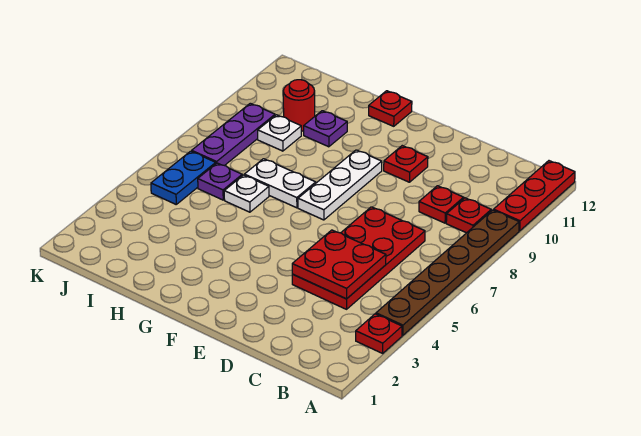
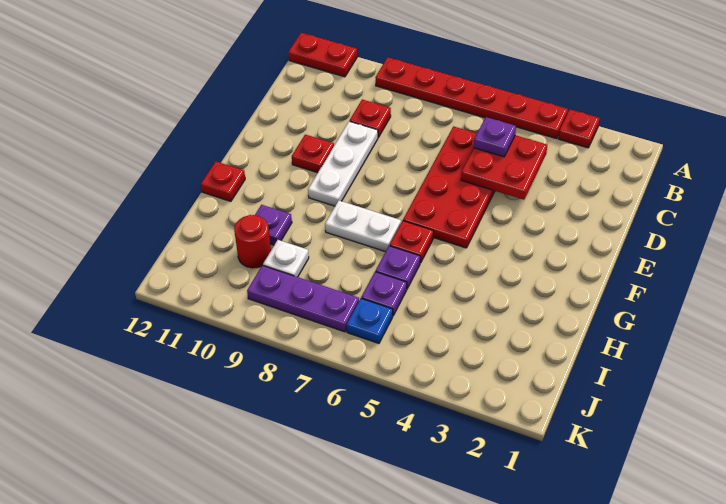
brown plate A4:A9 level 1 -> red plate A4:A9 level 1
red plate A10:A12 level 1 -> red plate A11:A12 level 1
red plate B9 level 1 -> red plate G6 level 1
red plate C4:D7 level 1 -> red plate C5:F6 level 1
none -> purple plate C5 level 3
white plate F7:F9 level 1 -> white plate D9:F9 level 1
white plate G7:H7 level 1 -> white plate G7:G8 level 1
white plate H6 level 1 -> purple plate H6 level 1
blue plate J5:J6 level 1 -> blue plate J6 level 1

